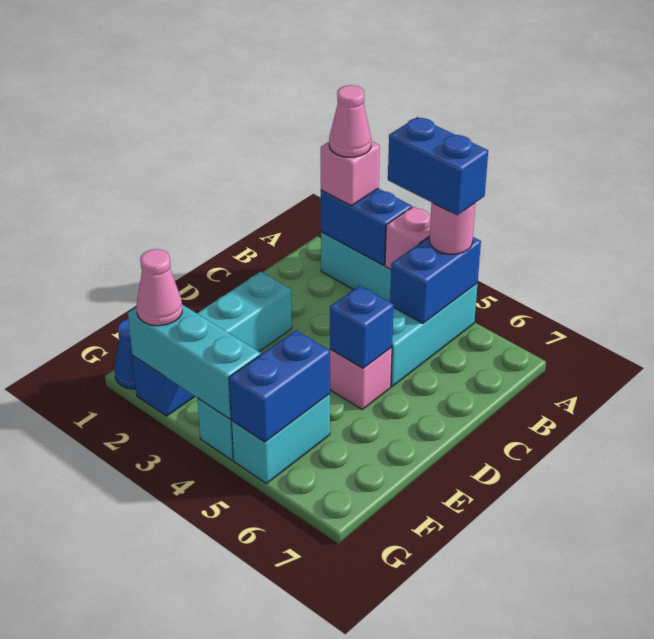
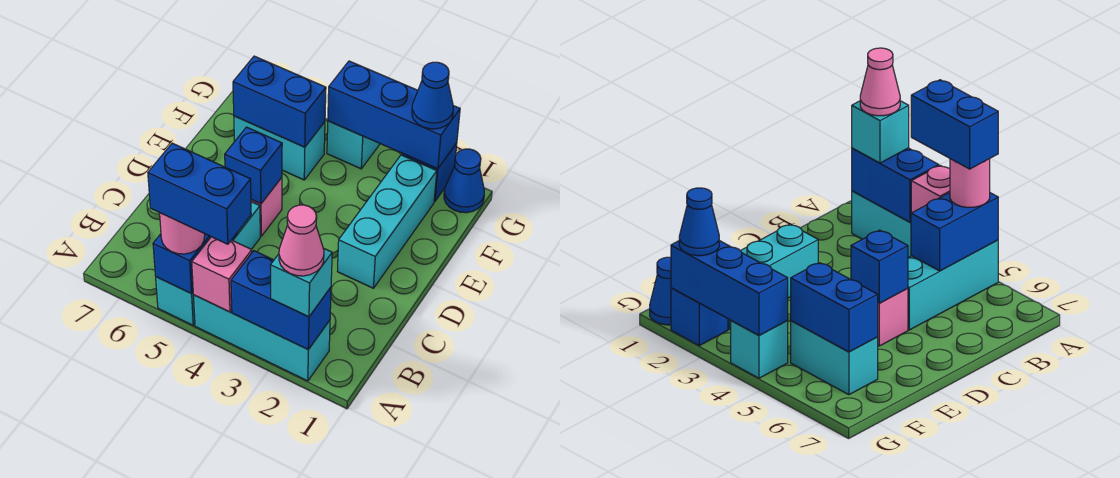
pink brick A2 level 3 -> cyan brick A2 level 3
cyan brick F5:G5 level 1 -> cyan brick F5:F6 level 1
blue brick F5:G5 level 2 -> blue brick F5:F6 level 2
cyan brick G2:G4 level 2 -> blue brick G2:G4 level 2
pink cone G2 level 3 -> blue cone G2 level 3

